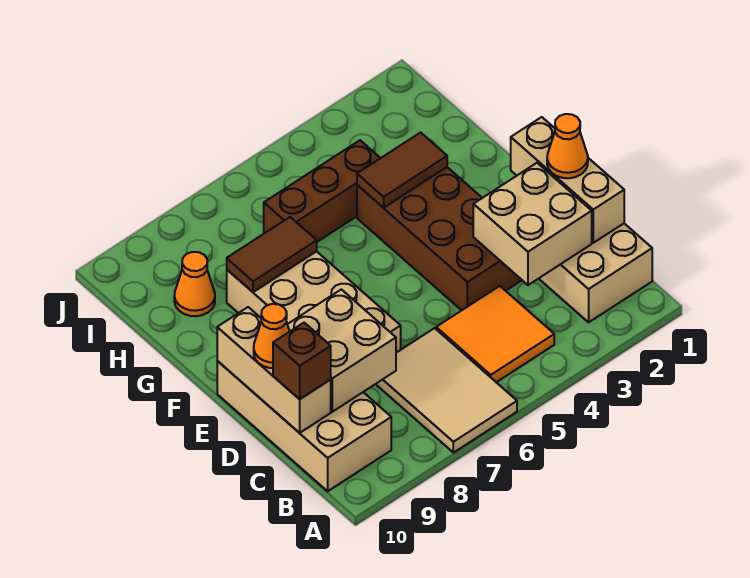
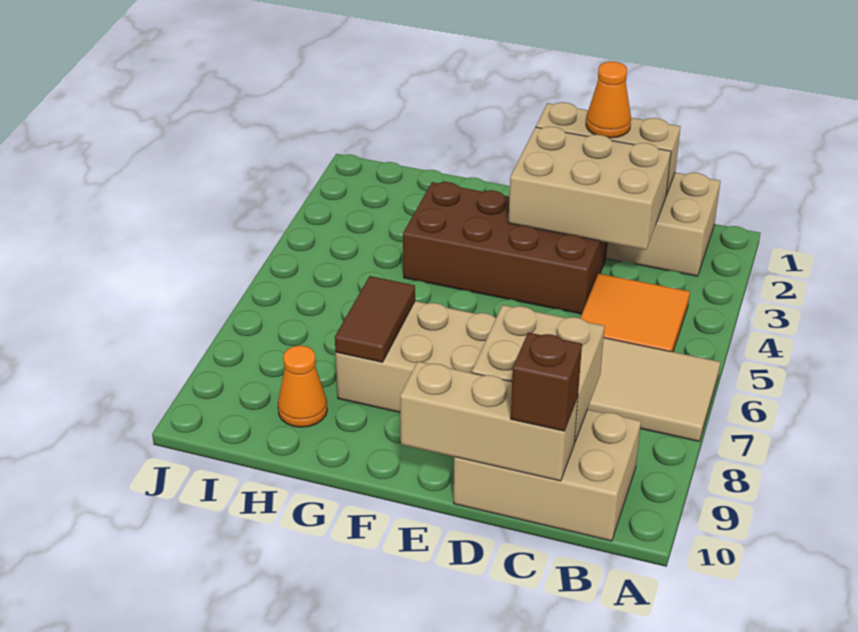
tan brick B9:E10 level 1 -> tan brick B9:D10 level 1
tan brick C2:D3 level 2 -> tan brick C2:E3 level 2
orange cone D10 level 3 -> none
brown tile G3:G4 level 2 -> none
brown brick H4:H6 level 1 -> none

